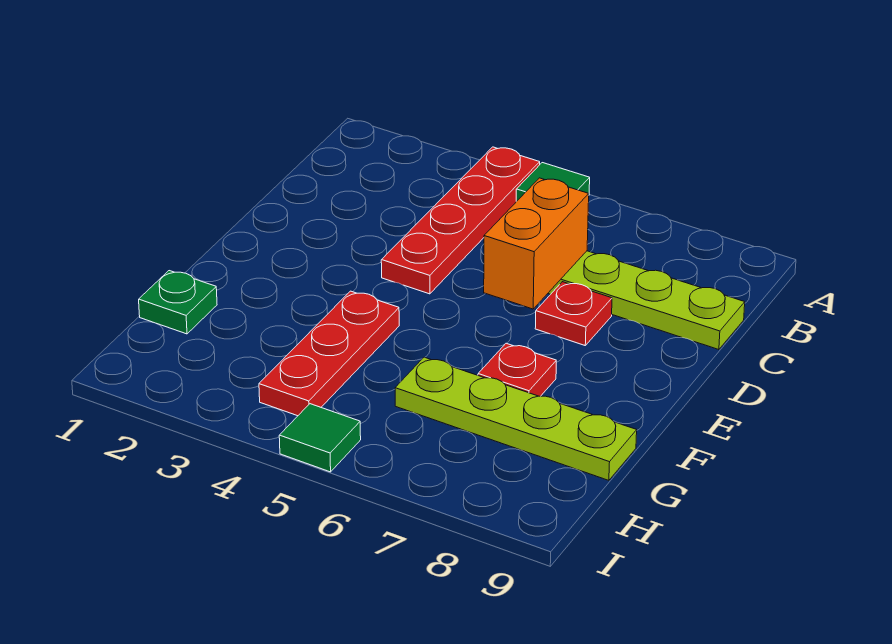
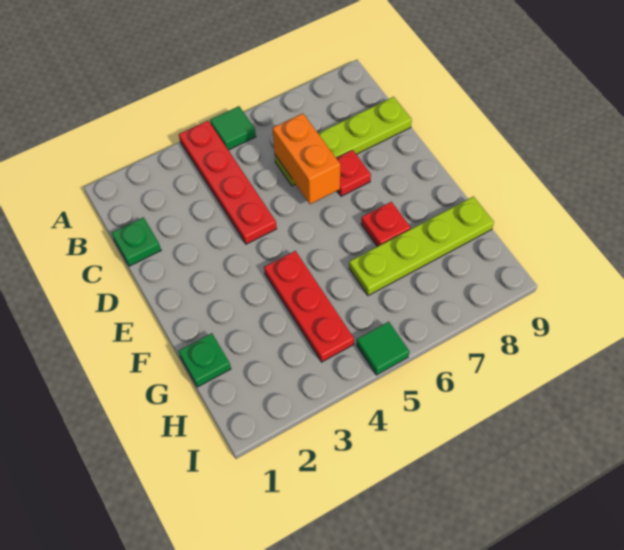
none -> green plate C1 level 1

